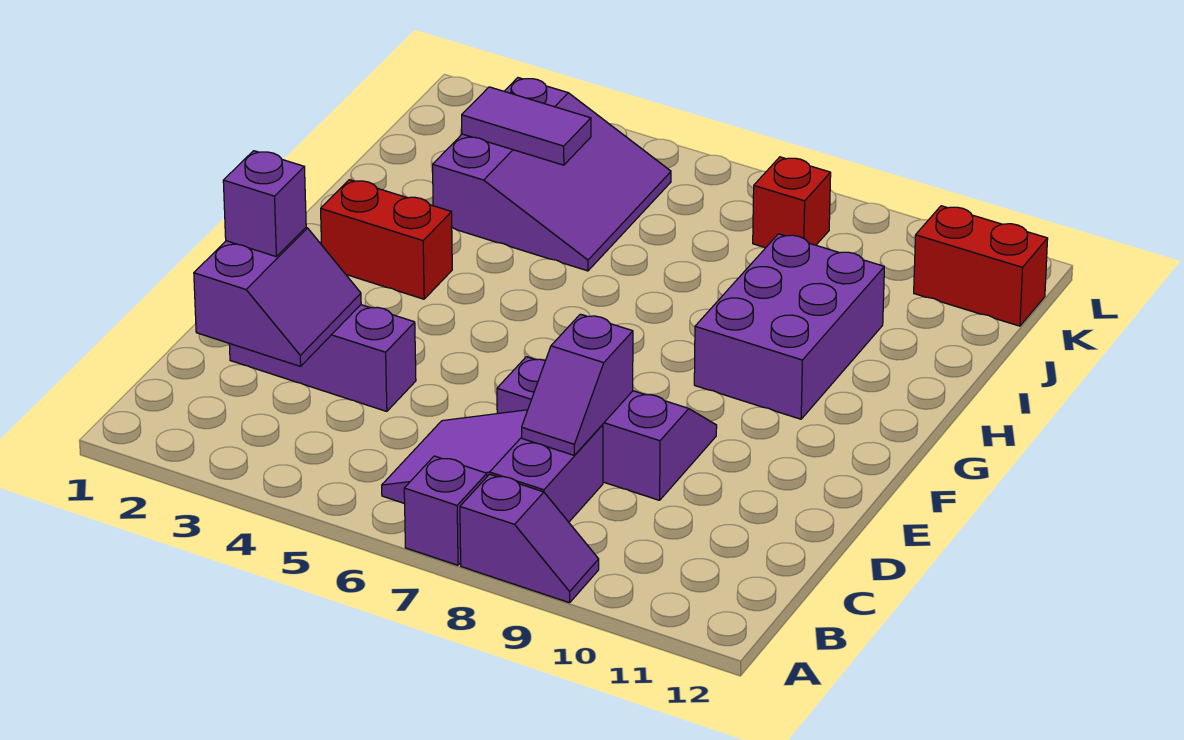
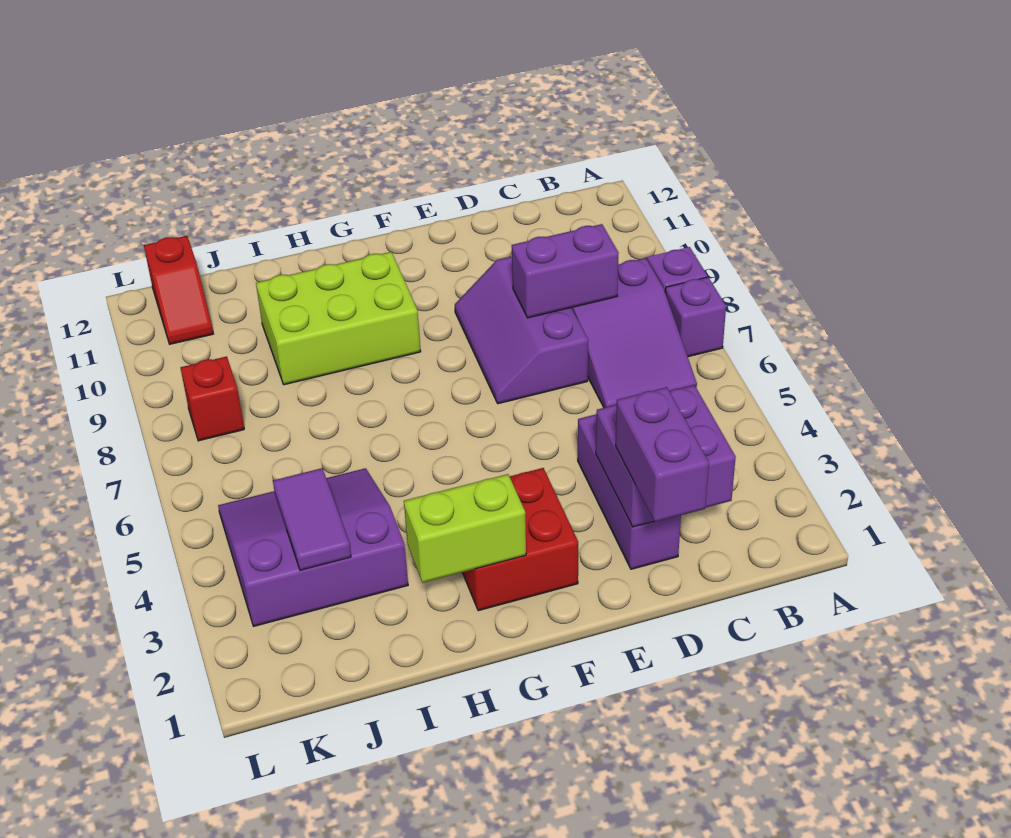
purple slope C2:D3 level 2 top 2 -> purple brick C2:D3 level 2
purple slope C8:D8 level 2 top D -> purple brick C8:D8 level 2
purple brick D2 level 3 -> purple brick D1:D2 level 3
red brick G2:G3 level 1 -> red brick F2:G3 level 1
none -> lime brick G2:H2 level 2
purple brick G9:I10 level 1 -> lime brick G9:I10 level 1
red brick K11:K12 level 1 -> red slope K11:K12 level 1 top 12

